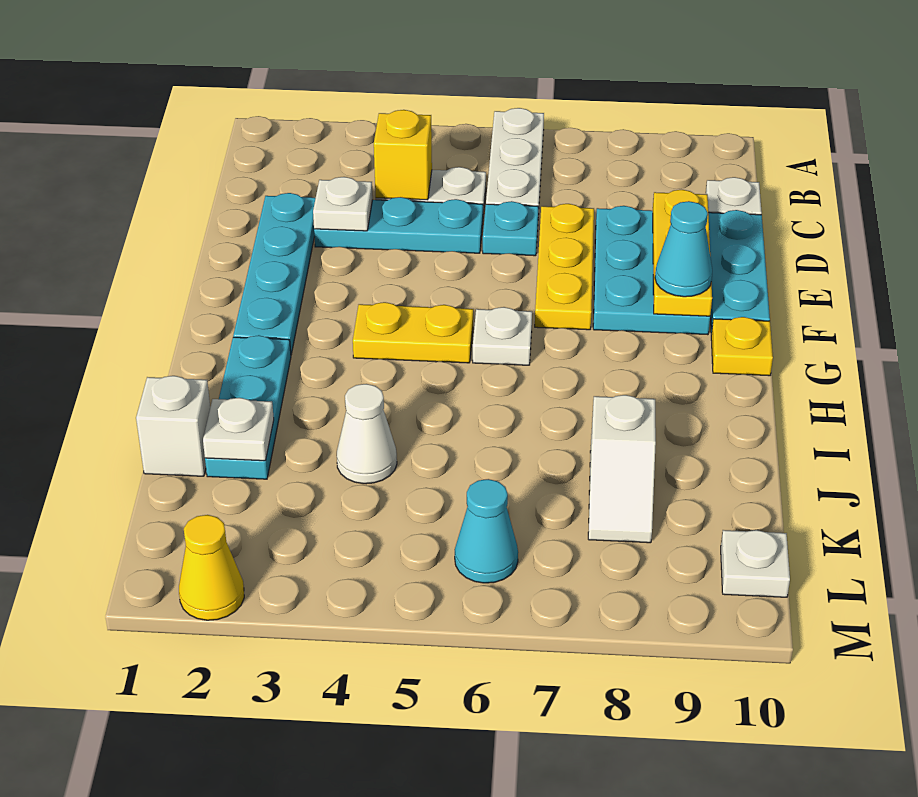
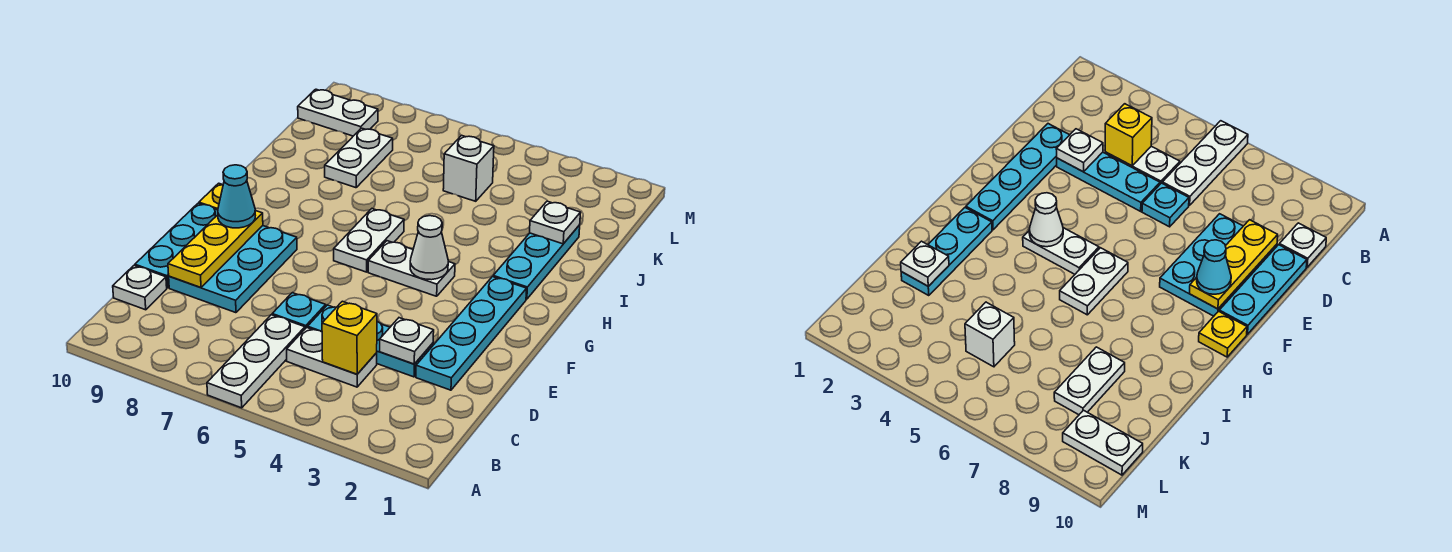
yellow plate D7:F7 level 1 -> none
yellow plate G4:G5 level 1 -> white plate G4:G5 level 1
white plate G6 level 1 -> white plate G6:H6 level 1
white brick J1 level 1 -> white brick K5 level 1
white cone J4 level 1 -> white cone G4 level 2
white slope J8:K8 level 1 top J -> white plate J8:K8 level 1
cyan cone L6 level 1 -> none
white plate L10 level 1 -> white plate L9:L10 level 1
yellow cone M2 level 1 -> none

